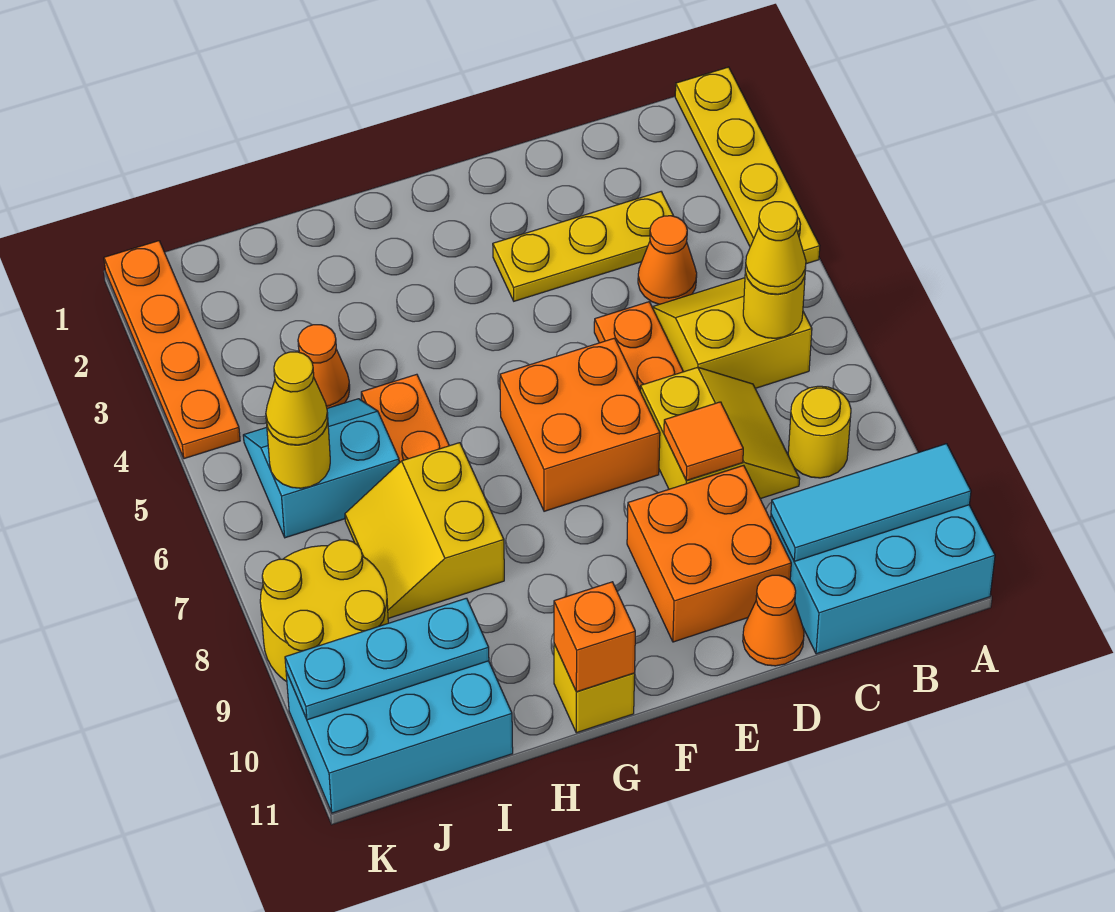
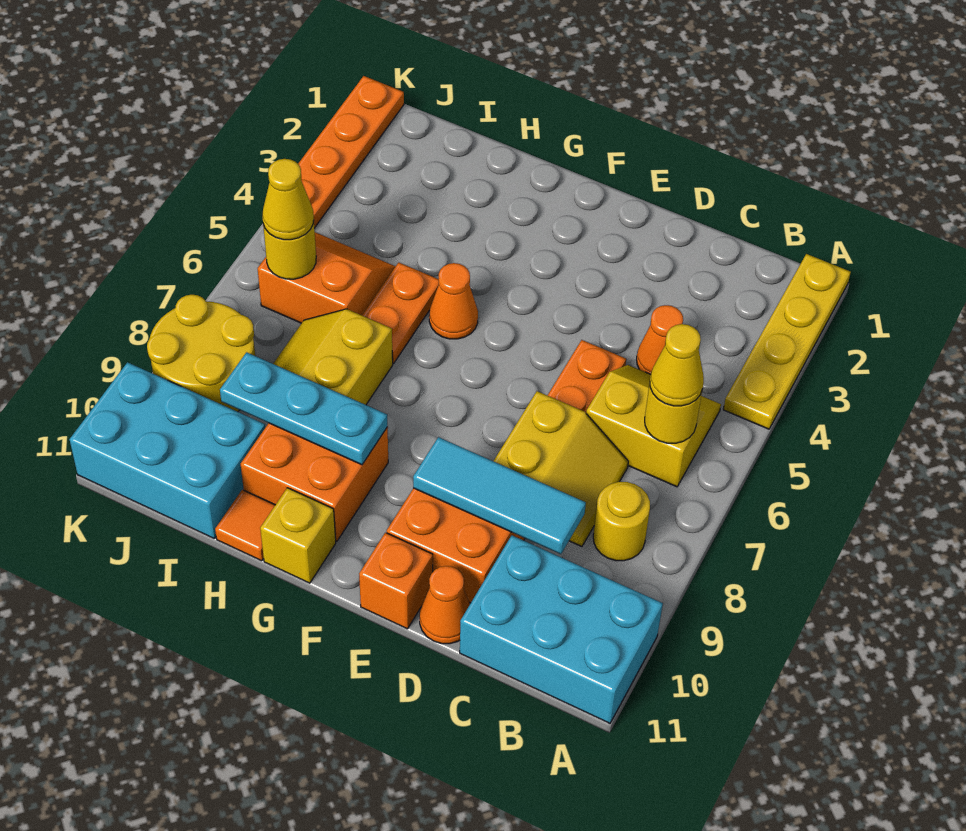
cyan tile A10:C10 level 2 -> cyan tile C9:E9 level 2
yellow plate C3:E3 level 1 -> none
orange tile D8 level 2 -> orange tile H11 level 1
orange brick E6:F7 level 1 -> orange brick G9:H10 level 1
orange brick G11 level 2 -> orange brick E11 level 1
orange cone I4 level 1 -> orange cone G5 level 1
cyan slope I5:J6 level 1 top 6 -> orange slope I5:J6 level 1 top 6
cyan plate I10:K10 level 2 -> cyan plate G9:I9 level 2

